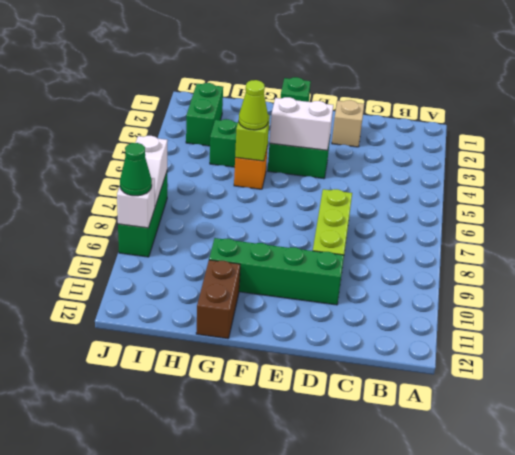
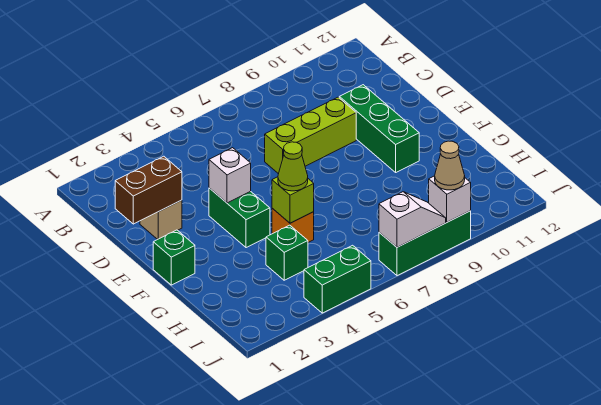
green brick D10:G10 level 1 -> green brick D10:F10 level 1
white brick E4:F4 level 2 -> white brick E4 level 2
brown brick G11:G12 level 1 -> brown brick D1:D2 level 2
green brick I2:I3 level 1 -> green brick J4:J5 level 1
green cone J9 level 3 -> tan cone J9 level 3

